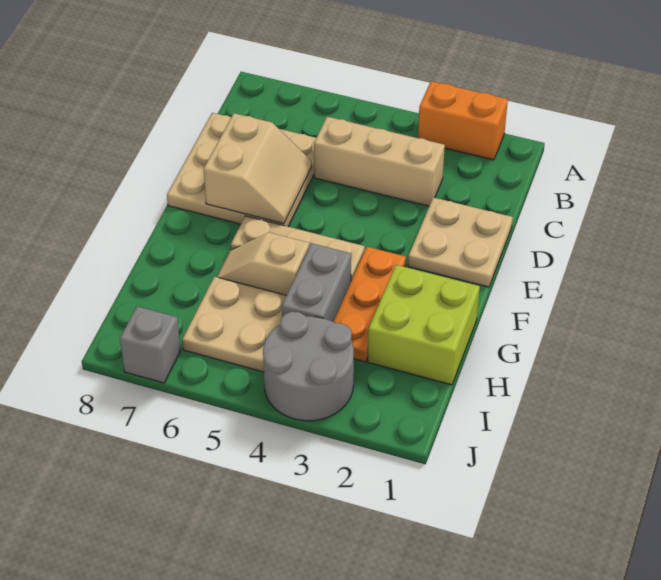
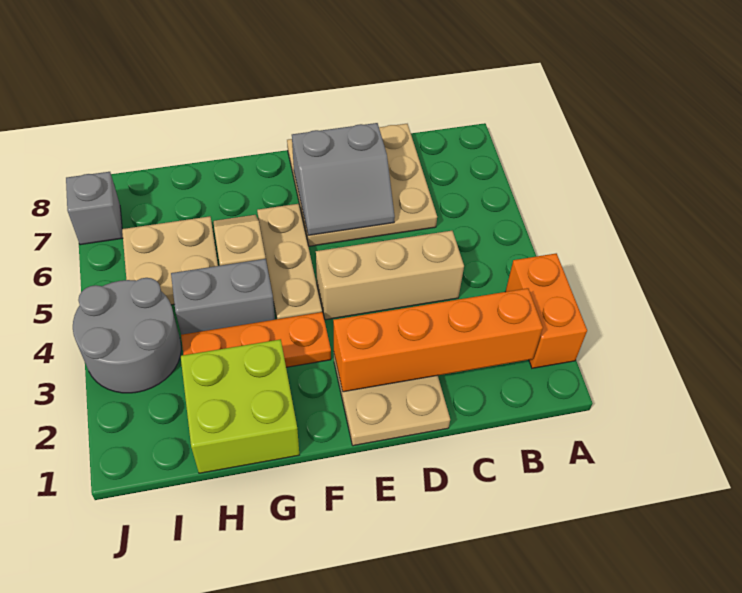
none -> orange brick B2:E2 level 2
tan brick C3:C5 level 1 -> tan brick C4:E4 level 1
tan slope D6:E7 level 2 top 7 -> grey slope D6:E7 level 2 top 7

